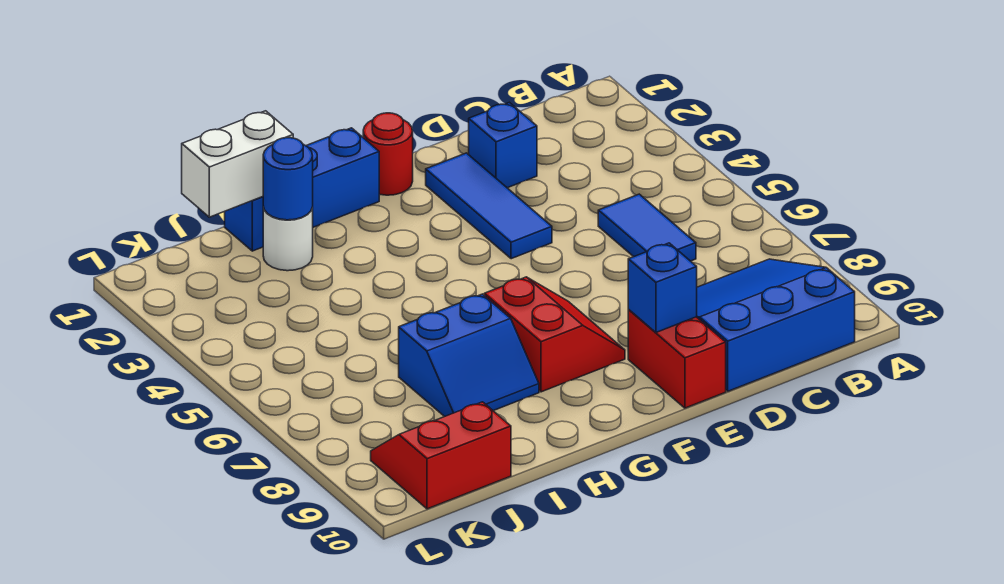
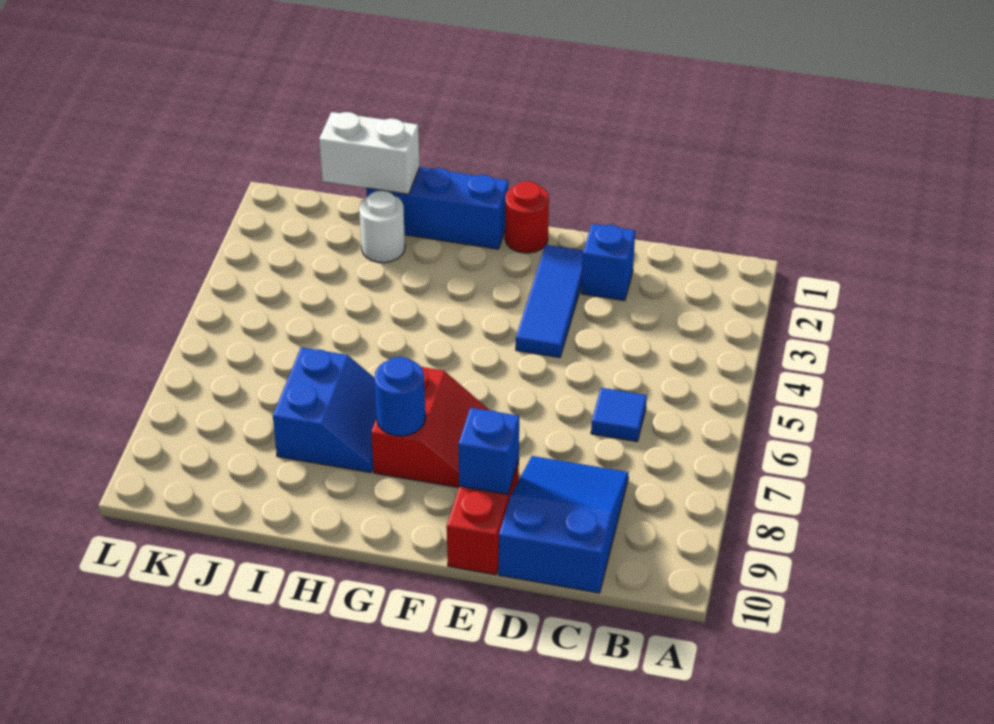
blue slope B8:D10 level 1 top 10 -> blue slope C8:D10 level 1 top 10
blue tile C5:C6 level 1 -> blue tile C6 level 1
blue slope H7:I8 level 1 top 7 -> blue slope H7:I8 level 1 top I
blue round brick I2 level 2 -> blue round brick G8 level 2
red slope J9:K10 level 1 top 10 -> none

